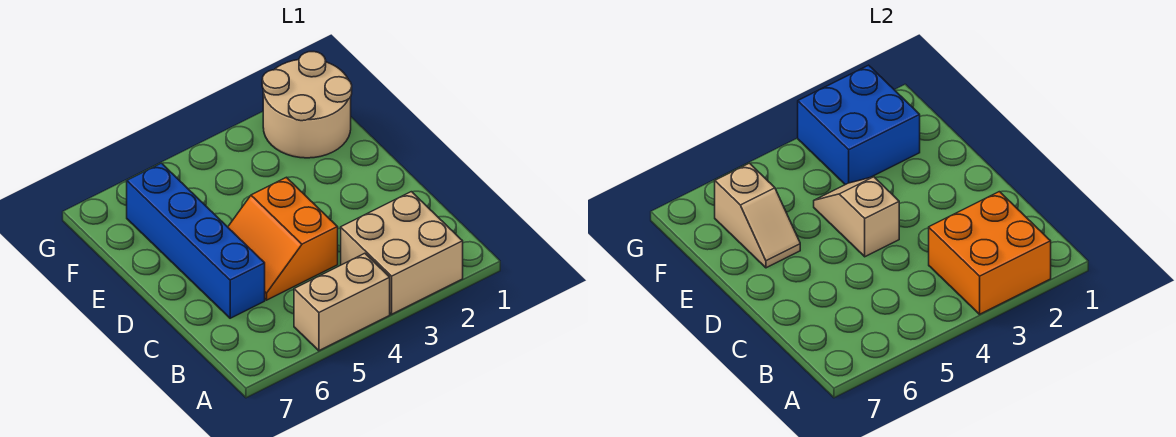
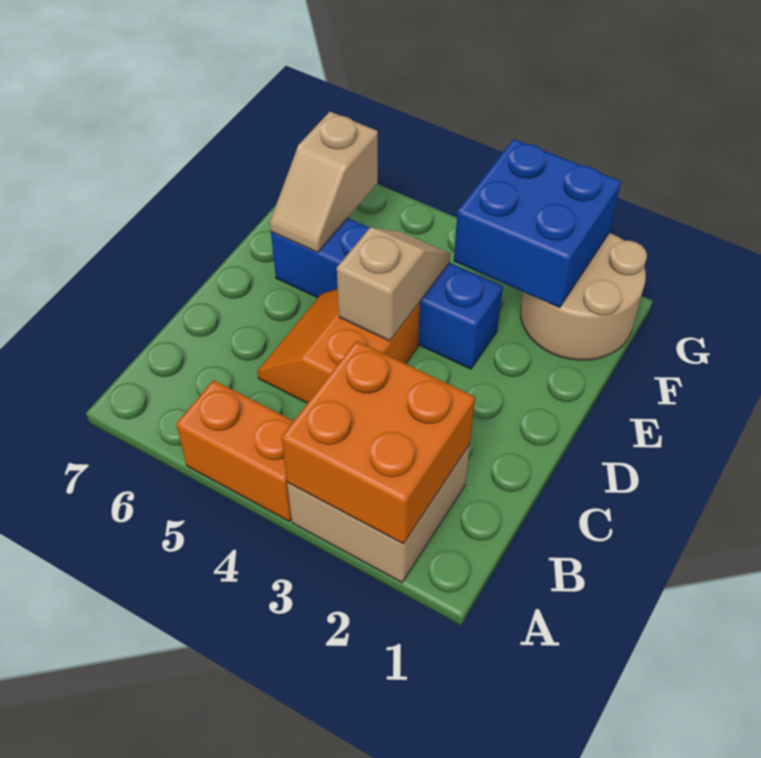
tan brick A4:A5 level 1 -> orange brick A4:A5 level 1
blue brick C6:F6 level 1 -> blue brick E3:E6 level 1

